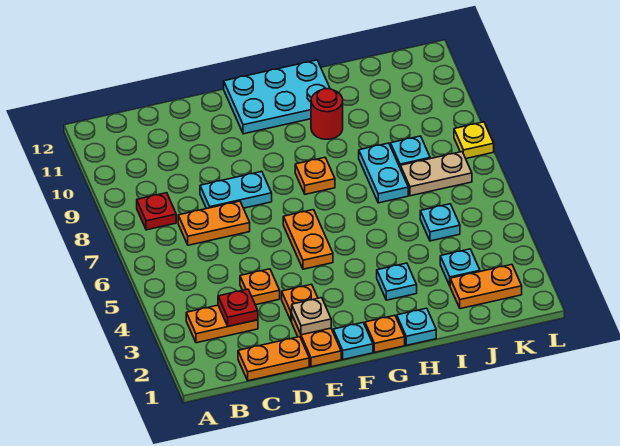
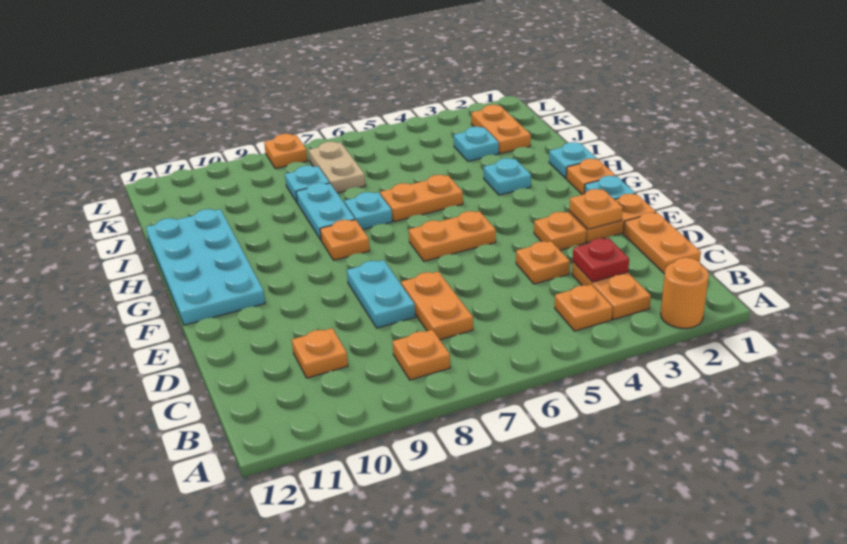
none -> orange round brick A2 level 1
none -> orange plate B4 level 1
red plate B8 level 1 -> orange plate B8 level 1
none -> orange plate C10 level 1
tan plate E2 level 2 -> orange plate E2 level 2
cyan plate F11:H12 level 1 -> cyan plate F11:I12 level 1
none -> orange plate H5:H6 level 1
red round brick H10 level 1 -> none
cyan plate I7:I8 level 1 -> cyan plate H8:I8 level 1
cyan plate J5 level 1 -> cyan plate H7 level 1
yellow plate L8 level 1 -> orange plate L8 level 1

